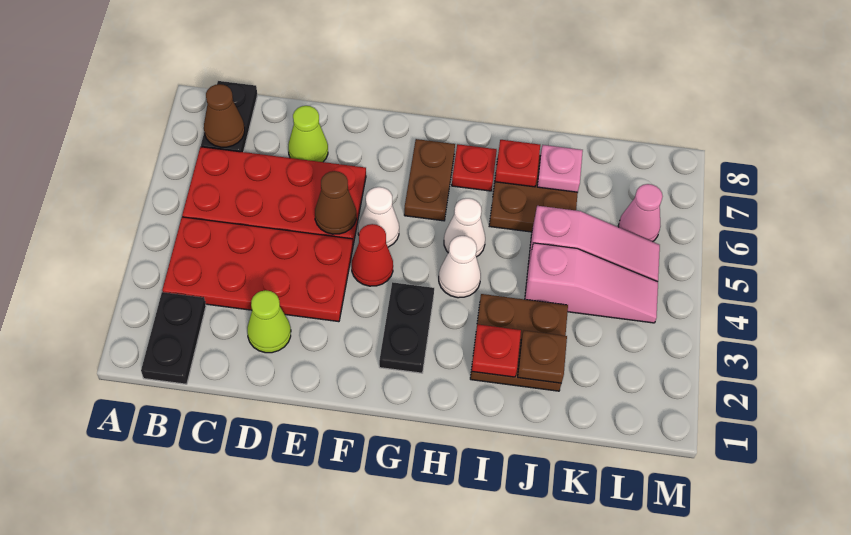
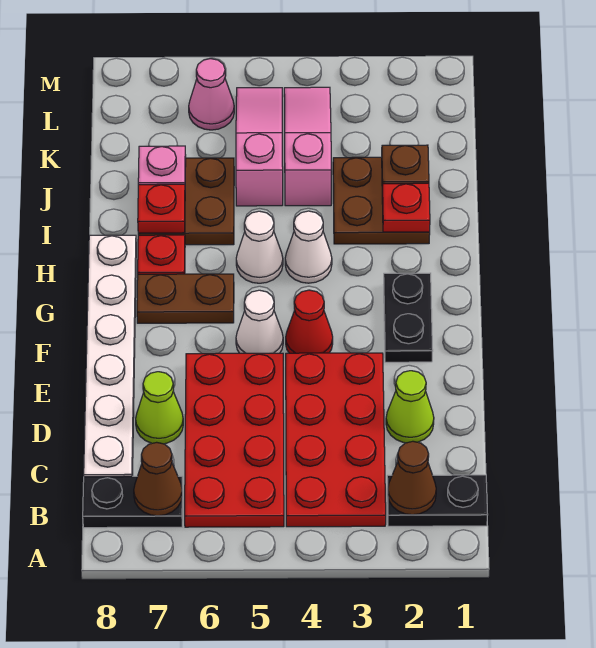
none -> white plate C8:H8 level 1
brown cone E5 level 2 -> brown cone B2 level 2
black plate G2:G3 level 1 -> black plate F2:G2 level 1

